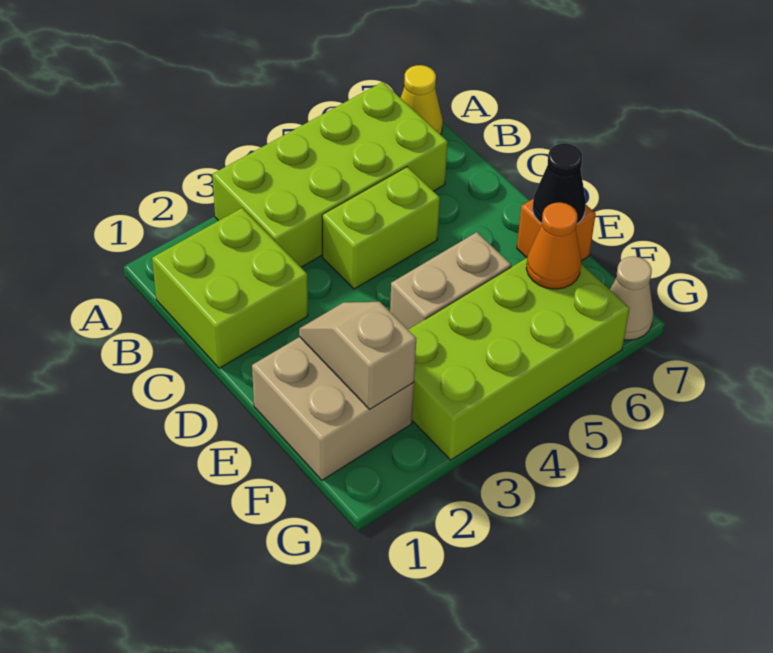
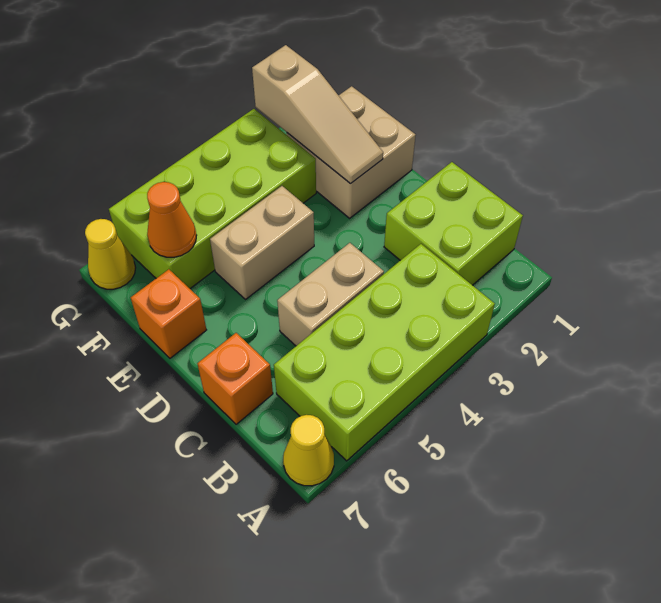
lime brick C4:C5 level 1 -> tan brick C4:C5 level 1
none -> orange brick C7 level 1
tan slope E2:F2 level 2 top F -> tan slope E2:G2 level 2 top G
black cone E7 level 2 -> none
tan cone G7 level 1 -> yellow cone G7 level 1

